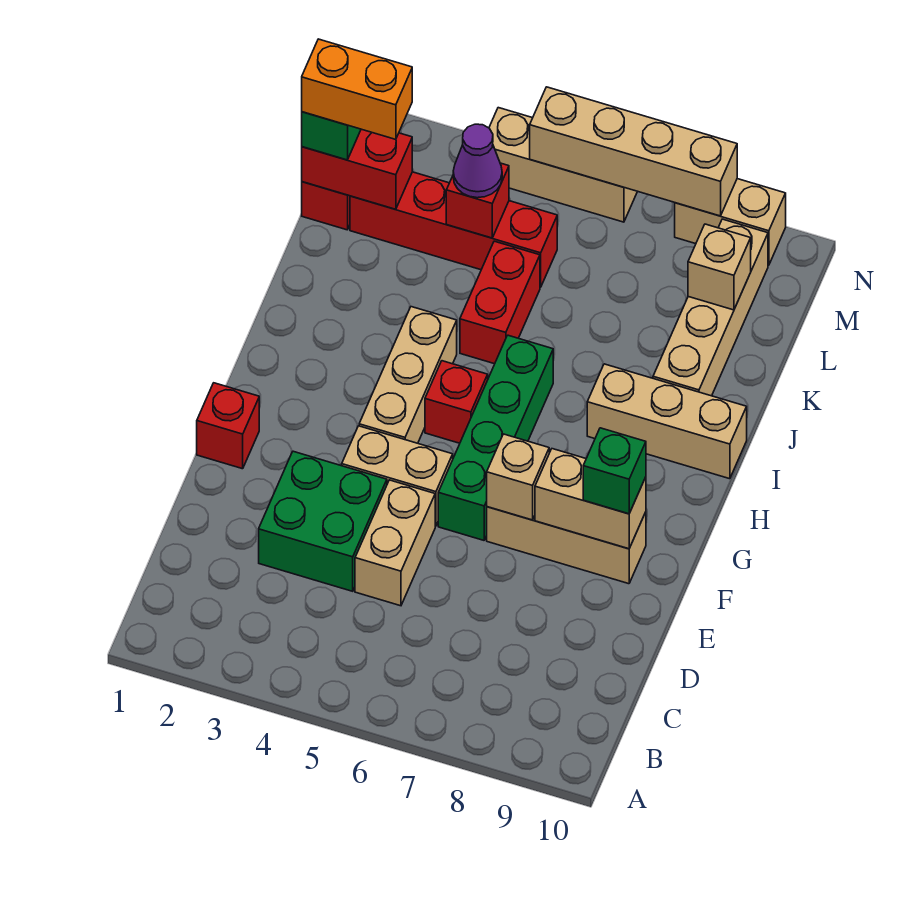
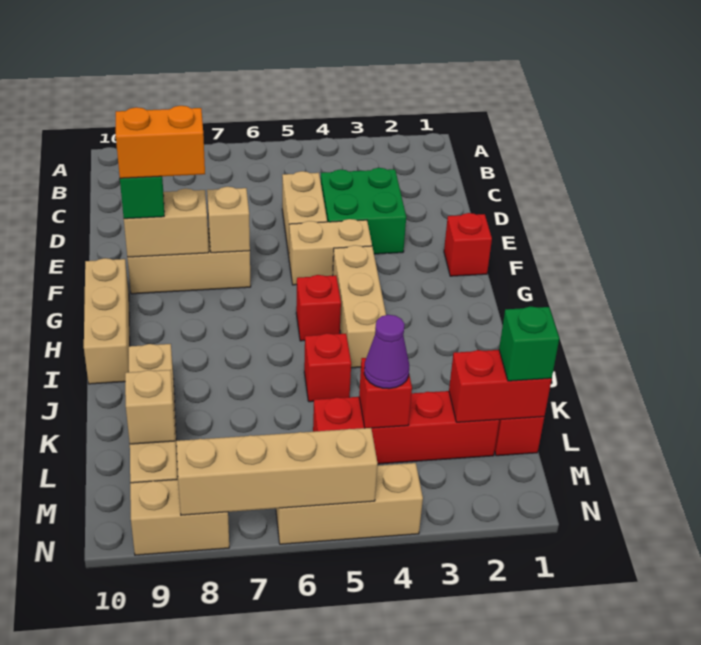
green brick F6:I6 level 1 -> none
tan brick I8:I10 level 1 -> tan brick G10:I10 level 1
red brick J5:K5 level 1 -> red brick J5 level 1
orange brick L1:L2 level 4 -> orange brick F8:F9 level 4

